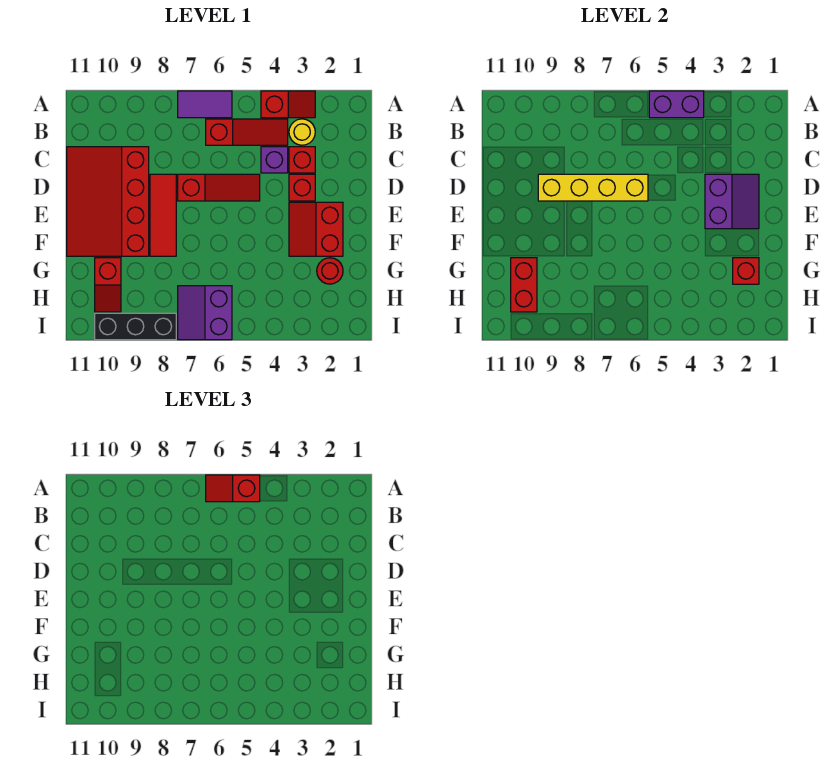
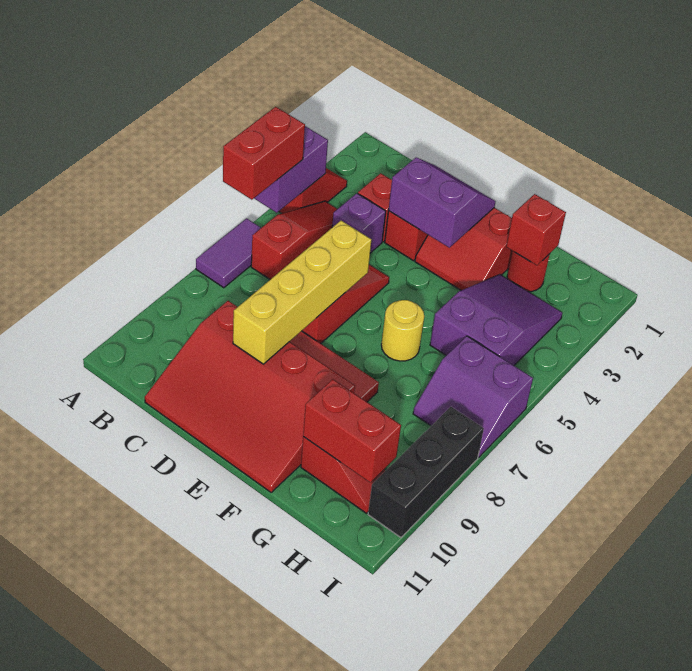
red slope A5:A6 level 3 top 5 -> red brick A5:A6 level 3
yellow round brick B3 level 1 -> yellow round brick F6 level 1
none -> purple slope G3:H5 level 1 top 5

